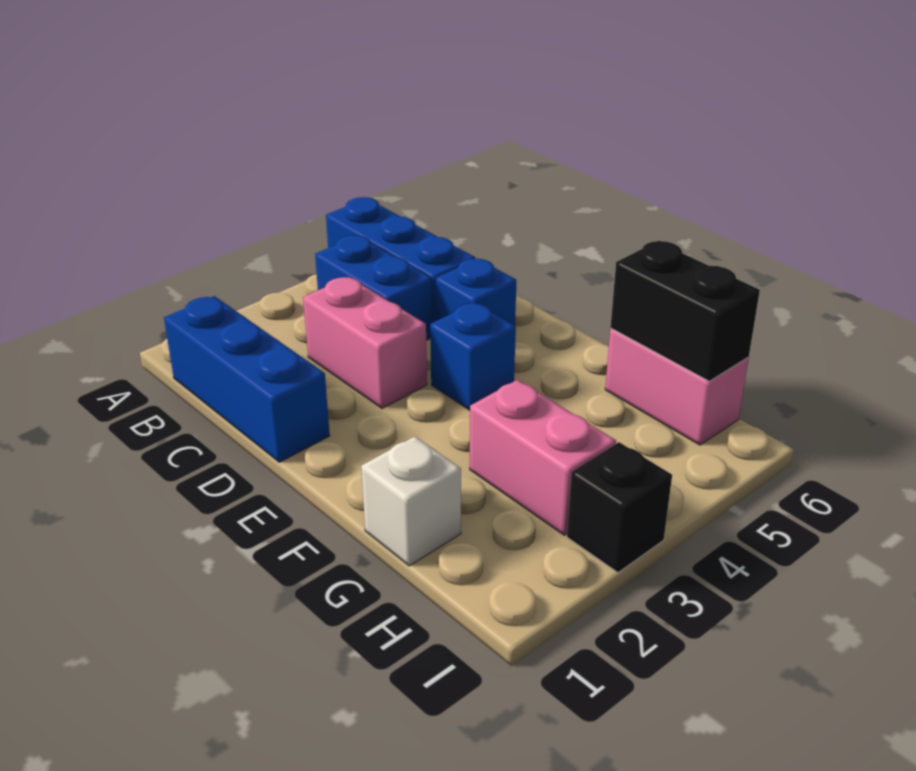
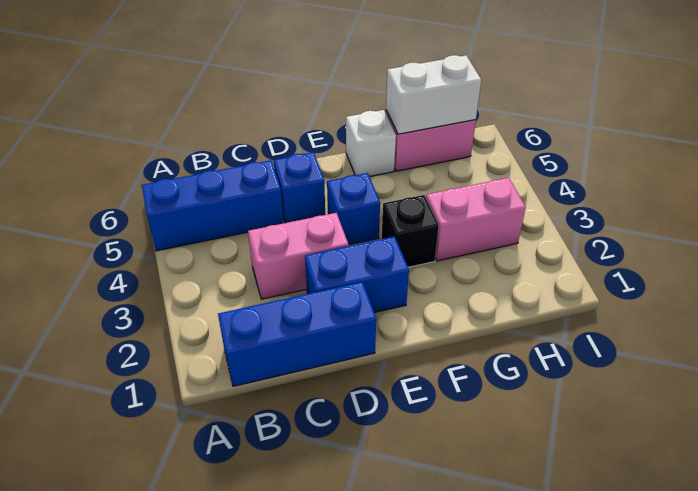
blue brick B4:C4 level 1 -> blue brick D2:E2 level 1
white brick G1 level 1 -> white brick F6 level 1
black brick G6:H6 level 2 -> white brick G6:H6 level 2
black brick I3 level 1 -> black brick F3 level 1

